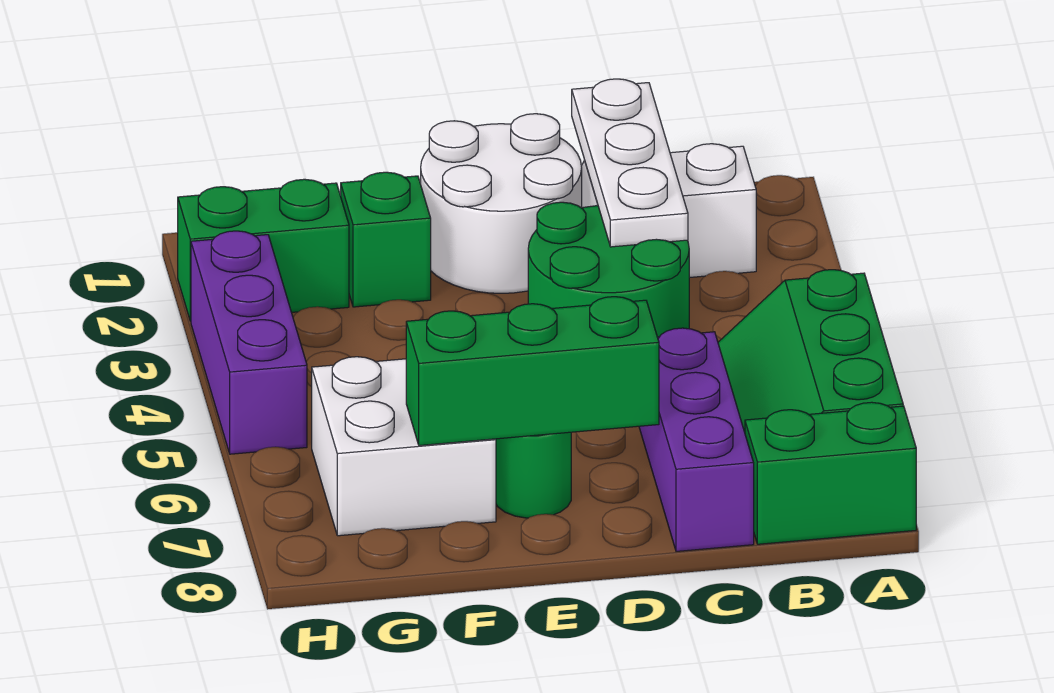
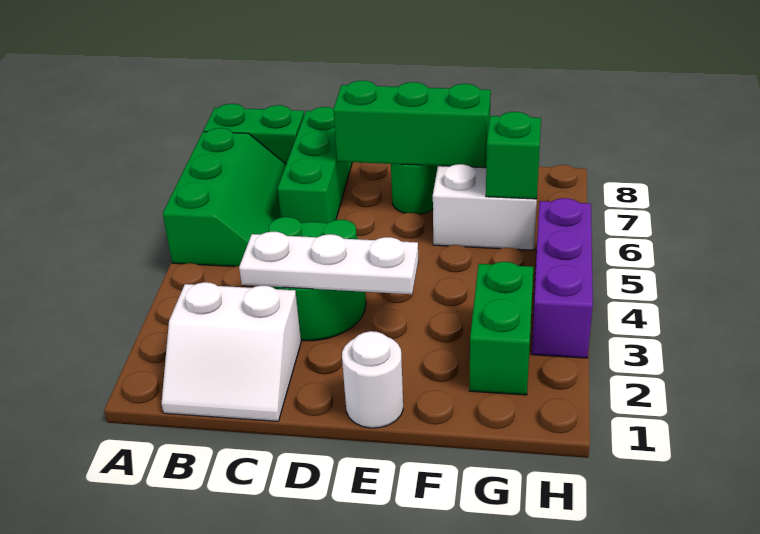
white plate C1:C3 level 2 -> white plate C3:E3 level 2
purple brick C6:C8 level 1 -> green brick C6:C8 level 1
white round brick D1:E2 level 1 -> white round brick E1 level 1
green brick F2 level 1 -> green brick G6 level 2
green brick G2:H2 level 1 -> green brick G2:G3 level 1

